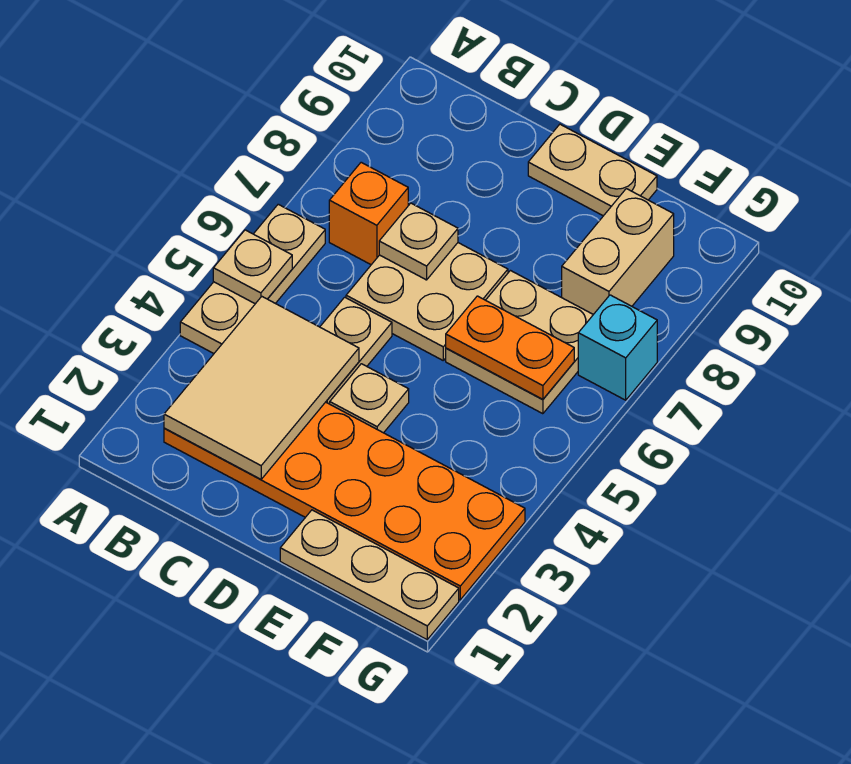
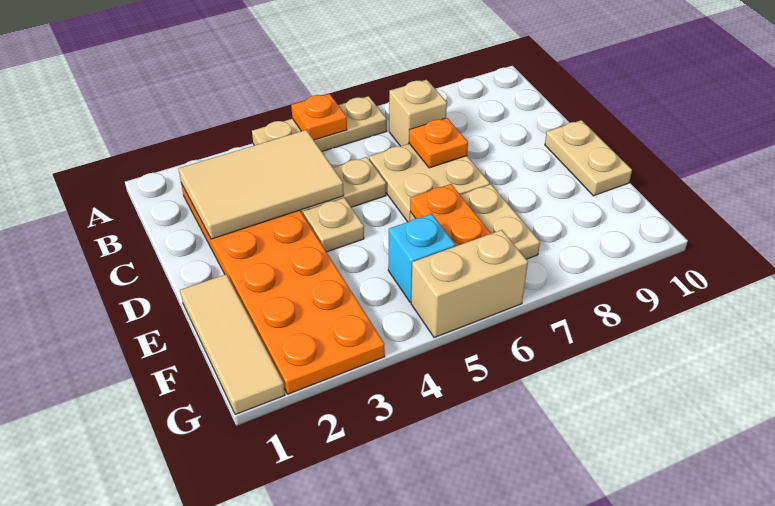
tan plate A5 level 2 -> orange plate A5 level 2
orange brick B7 level 1 -> tan brick B7 level 1
tan plate C7 level 2 -> orange plate C7 level 2
tan plate E1:G1 level 1 -> tan tile E1:G1 level 1
tan brick F8:F9 level 1 -> tan brick G5:G6 level 1
cyan brick G7 level 1 -> cyan brick F5 level 1

